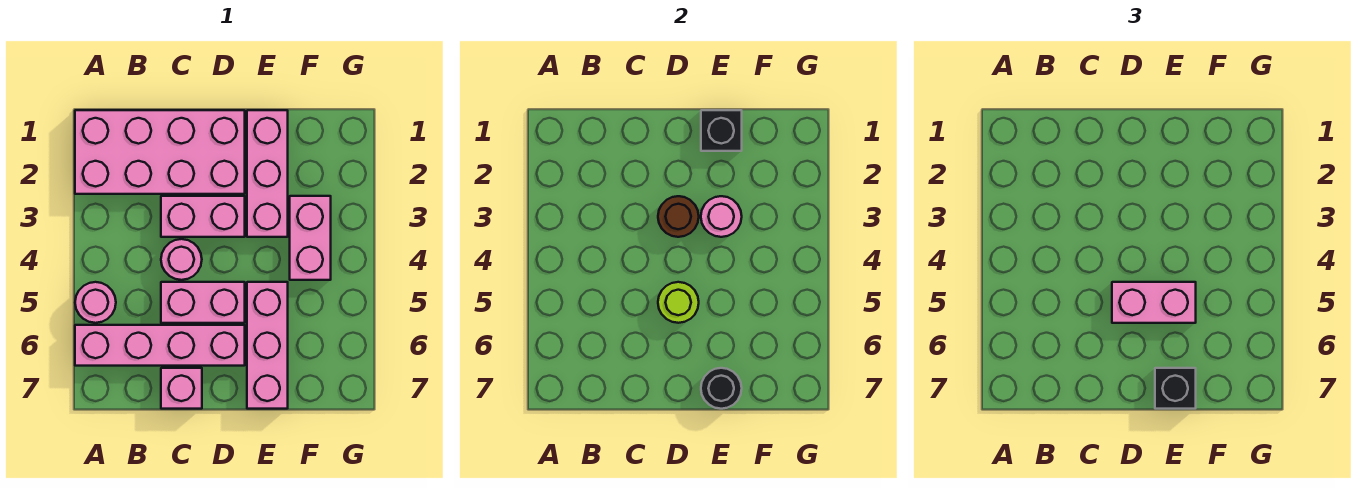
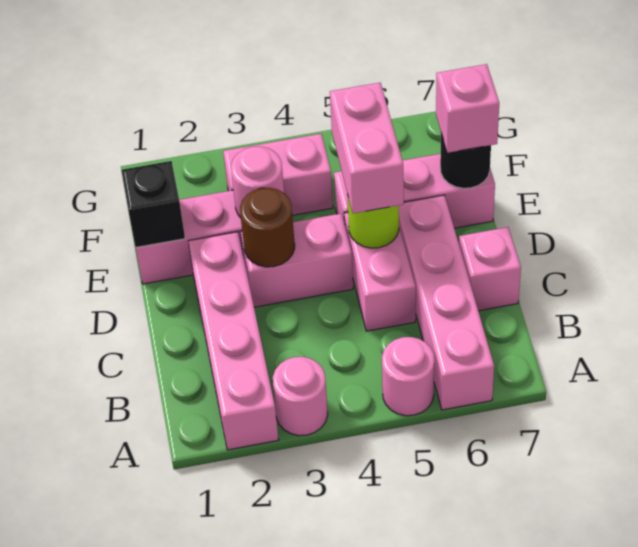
pink brick A1:D2 level 1 -> pink brick A2:D2 level 1
pink brick C3:D3 level 1 -> pink brick D3:D4 level 1
pink round brick C4 level 1 -> pink round brick A3 level 1
black brick E7 level 3 -> pink brick E7 level 3

